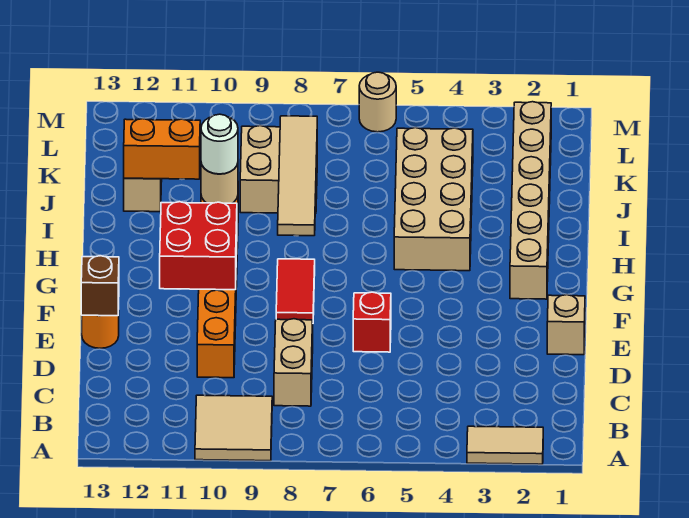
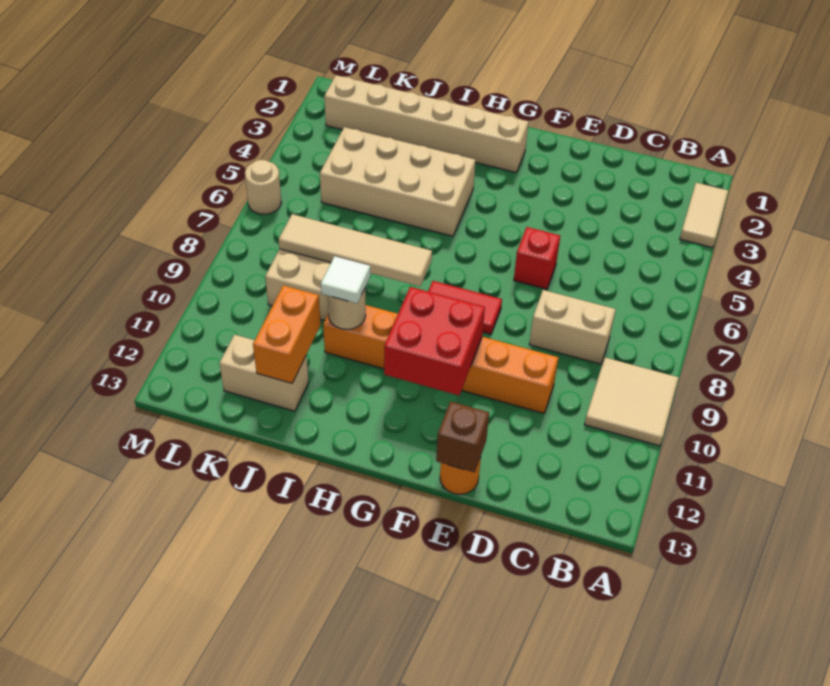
tan brick E1 level 1 -> none
white round brick I10 level 3 -> white tile I10 level 3

